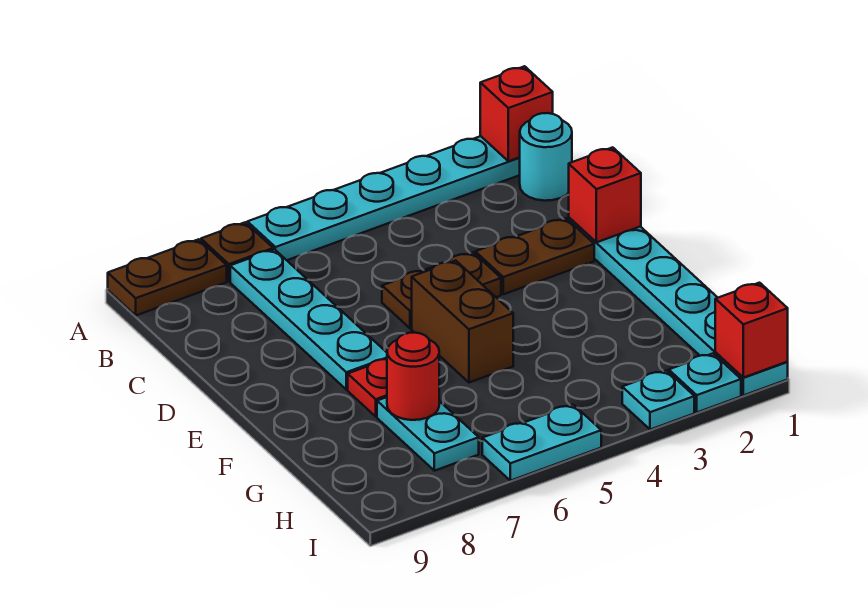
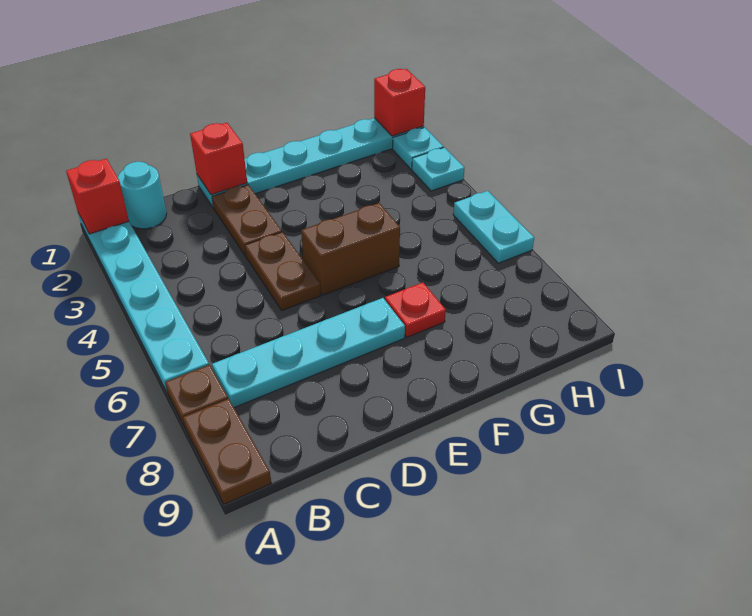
cyan plate G7:H7 level 1 -> none
red round brick G7 level 2 -> none

